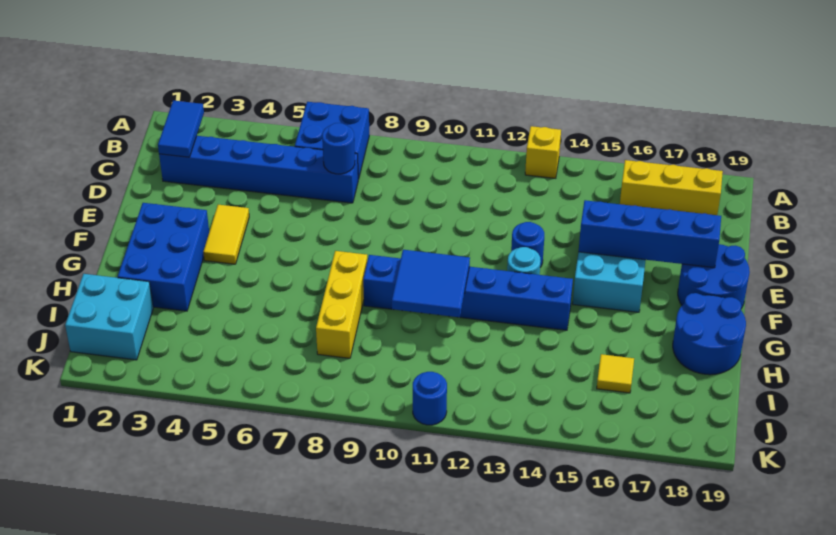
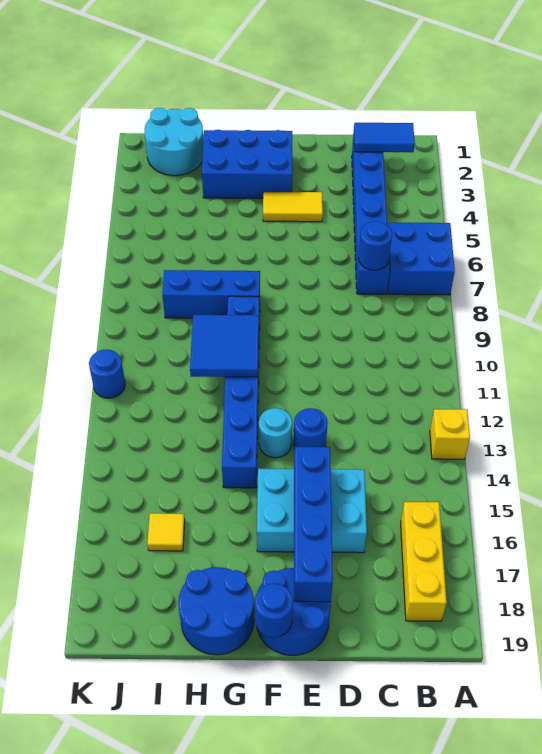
none -> blue round brick F19 level 2
yellow brick G8:I8 level 1 -> blue brick G8:I8 level 1
cyan brick I1:J2 level 1 -> cyan round brick I1:J2 level 1

